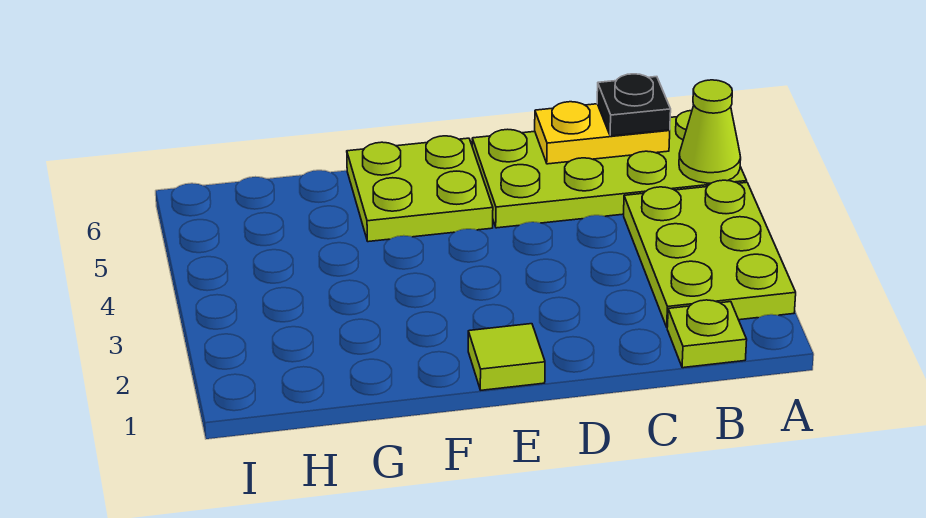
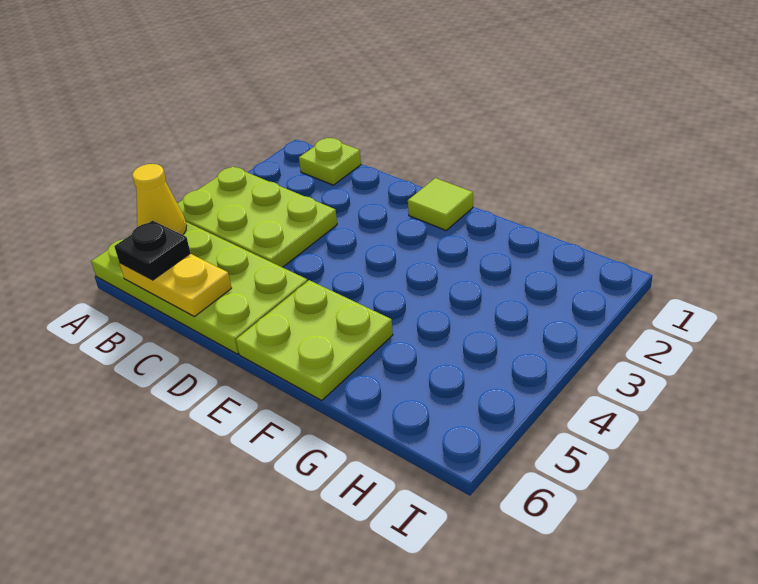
lime plate A2:B4 level 1 -> lime plate A3:C4 level 1
lime cone A5 level 2 -> yellow cone A5 level 2

